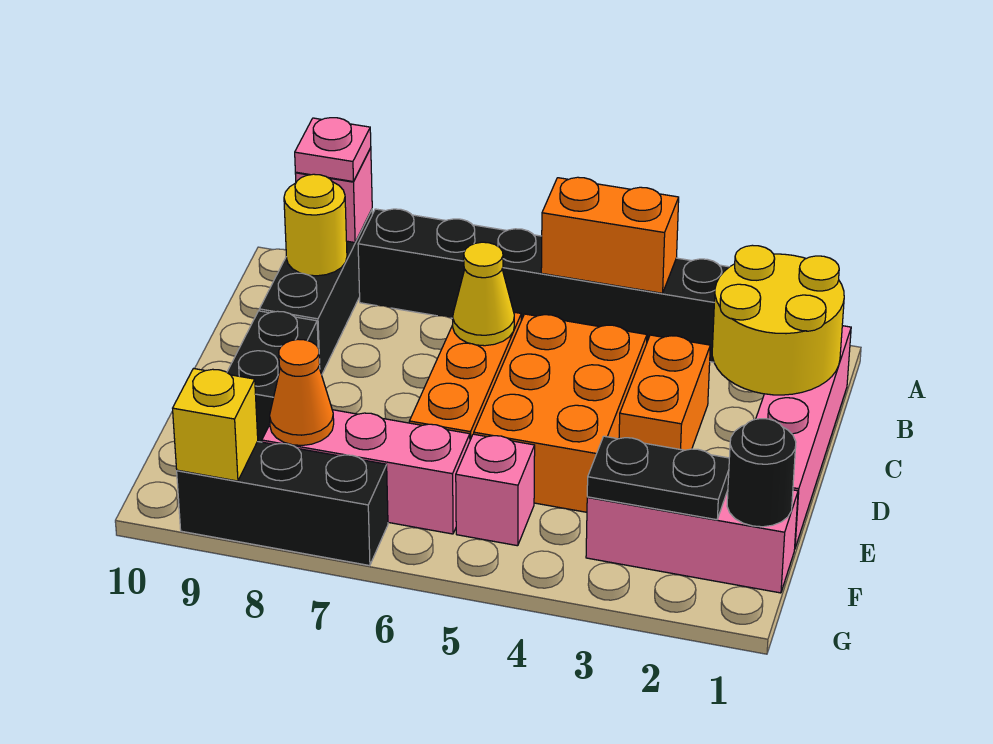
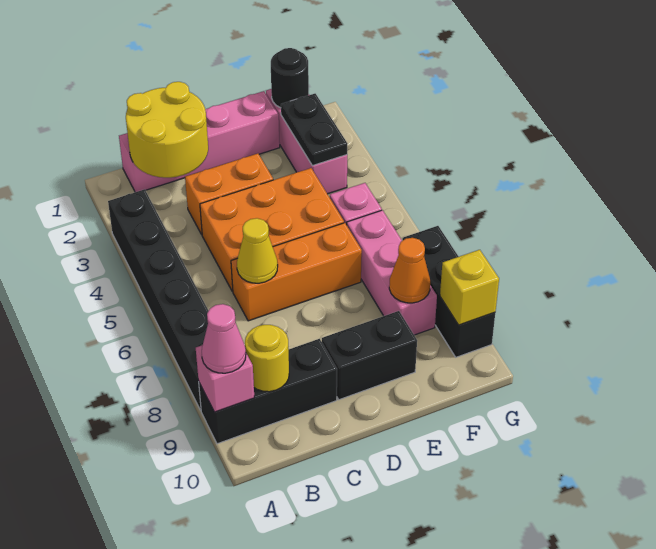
orange brick A4:A5 level 2 -> none
pink plate A9 level 3 -> pink cone A9 level 3

